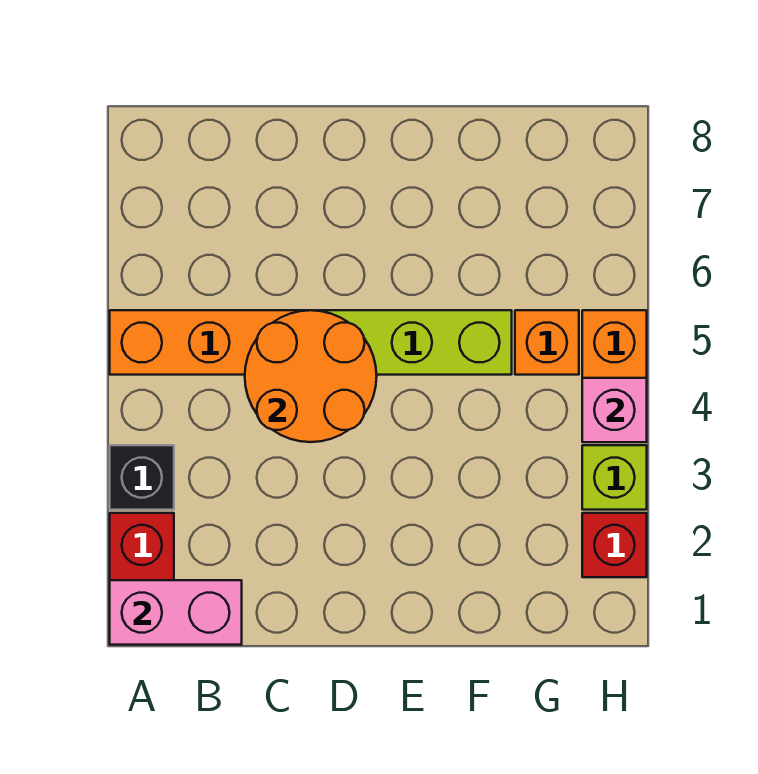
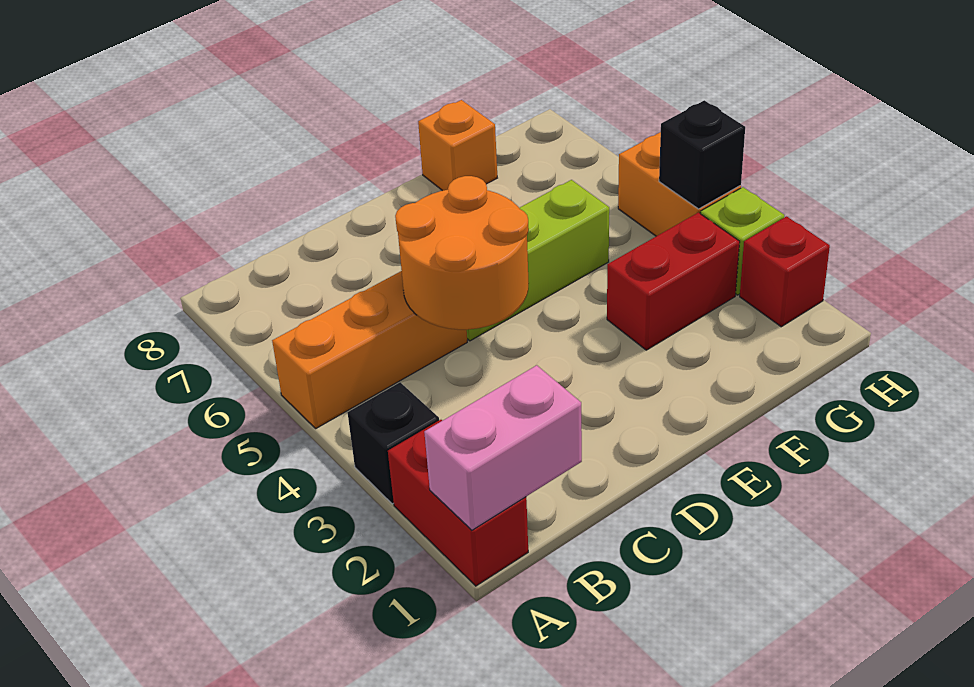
none -> red brick F3:G3 level 1
orange brick G5 level 1 -> orange brick F8 level 1
pink brick H4 level 2 -> black brick H4 level 2

